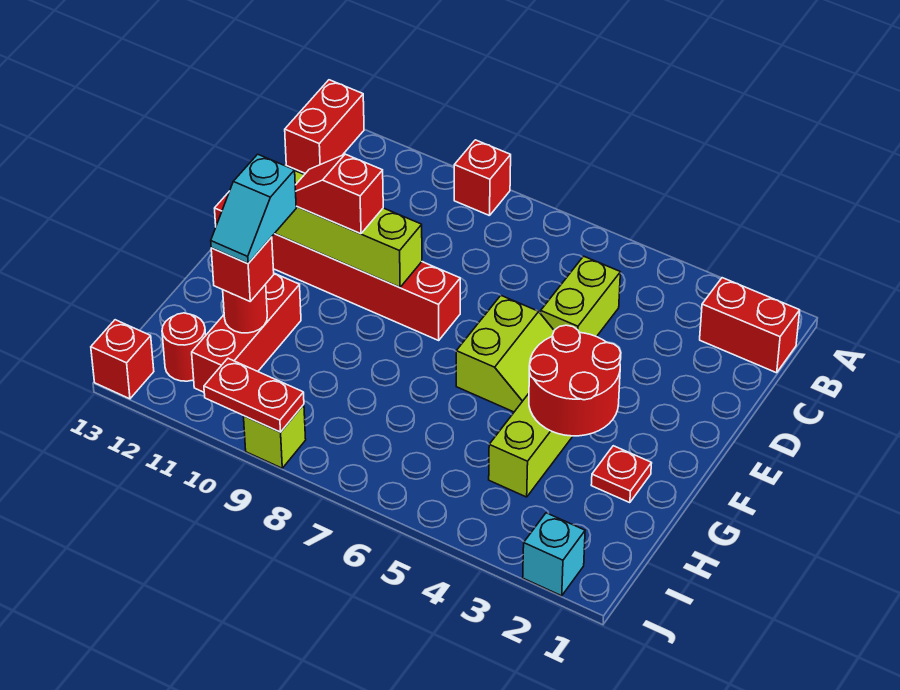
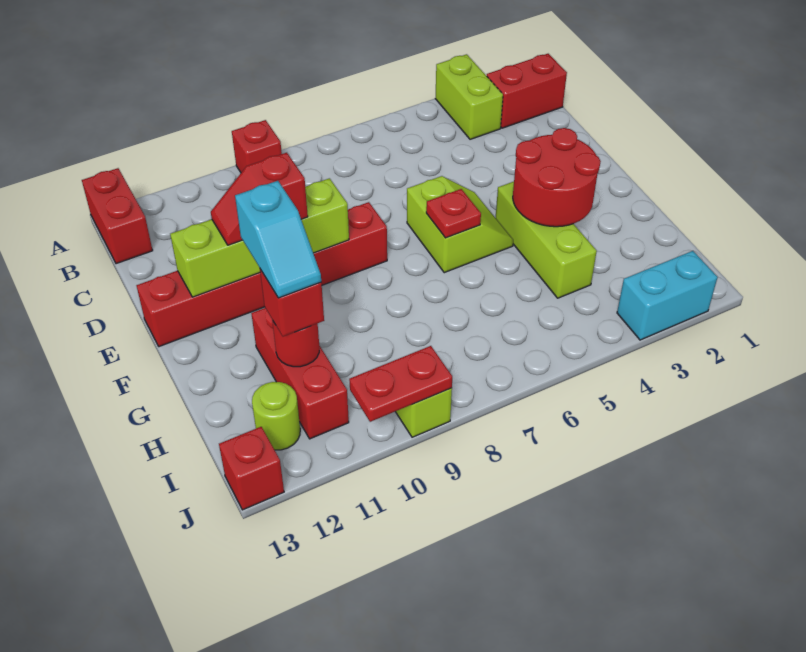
lime brick C5:D5 level 1 -> lime brick A3:B3 level 1
red plate G2 level 1 -> red plate F6 level 2
red round brick I12 level 1 -> lime round brick I12 level 1
cyan brick J2 level 1 -> cyan brick J2:J3 level 1

